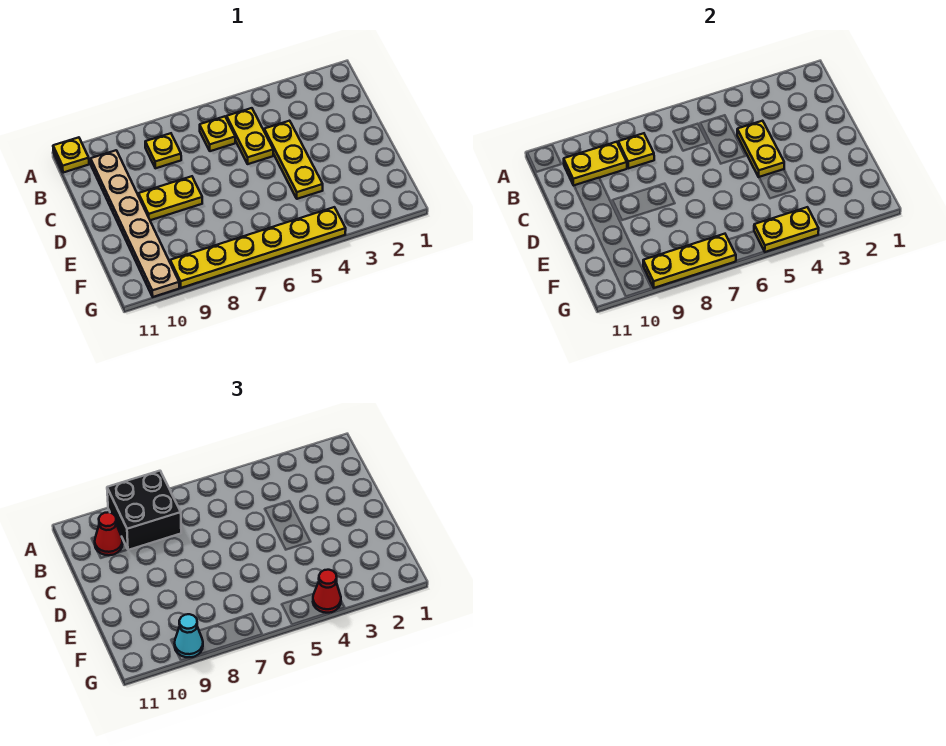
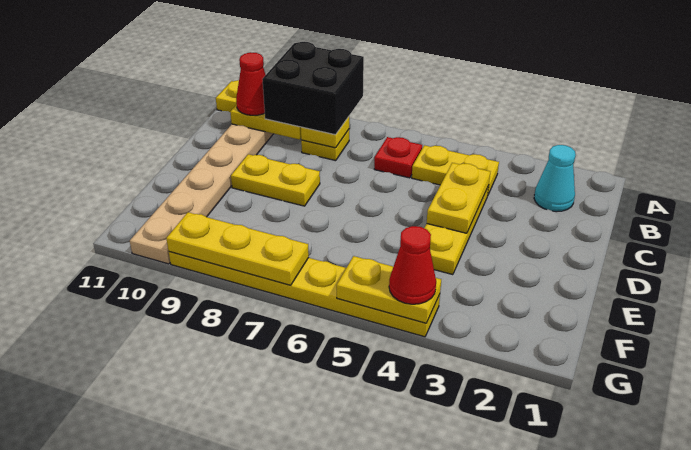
yellow plate B5:C5 level 1 -> yellow plate B4:B5 level 1
yellow plate B6 level 1 -> red plate B6 level 1
cyan cone G9 level 3 -> cyan cone B2 level 1

